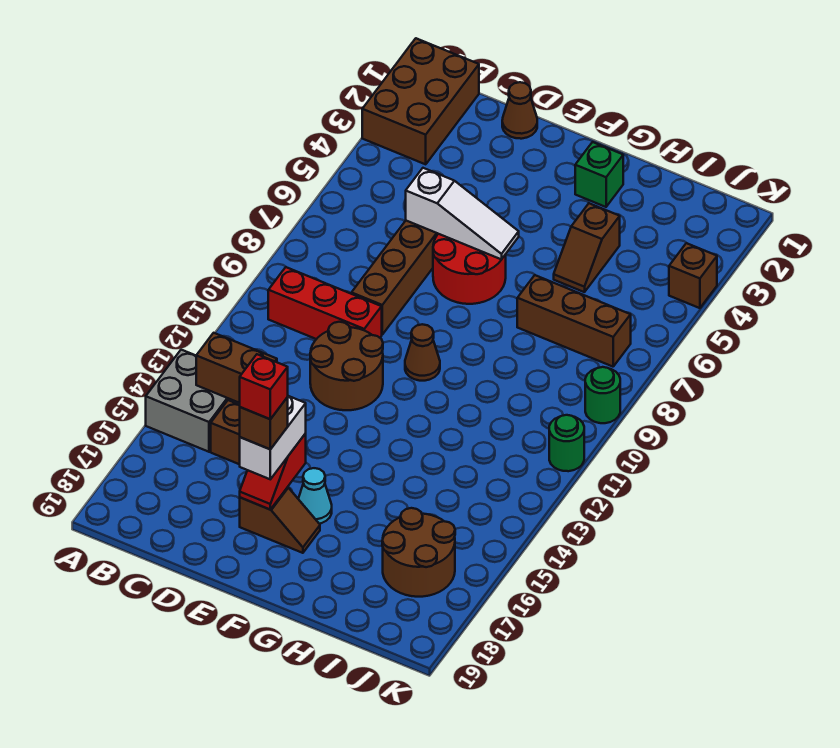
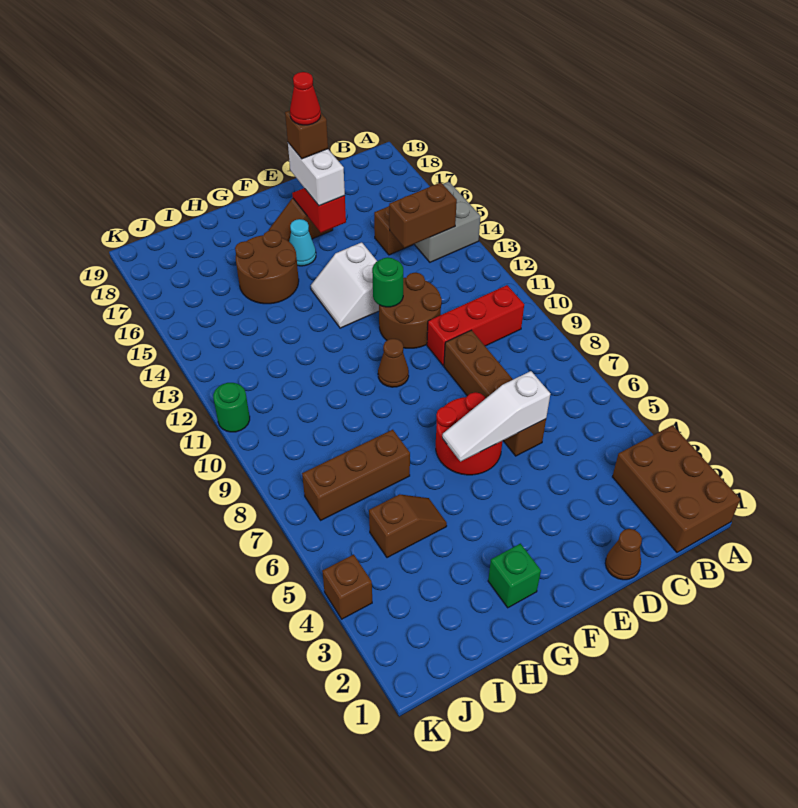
none -> white slope E13:F14 level 1 top E
red brick E17 level 5 -> red cone E17 level 5
brown slope H4:H5 level 1 top 4 -> brown slope H5:I5 level 1 top I
brown round brick I16:J17 level 1 -> brown round brick G15:H16 level 1
green round brick K9 level 1 -> green round brick E12 level 2

